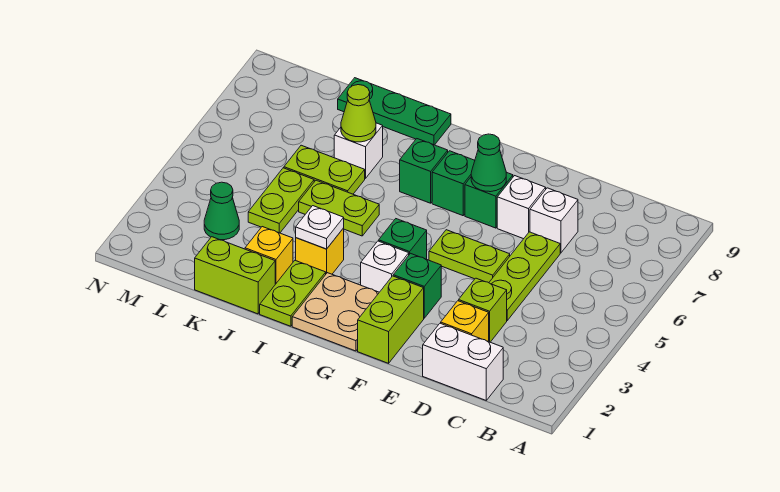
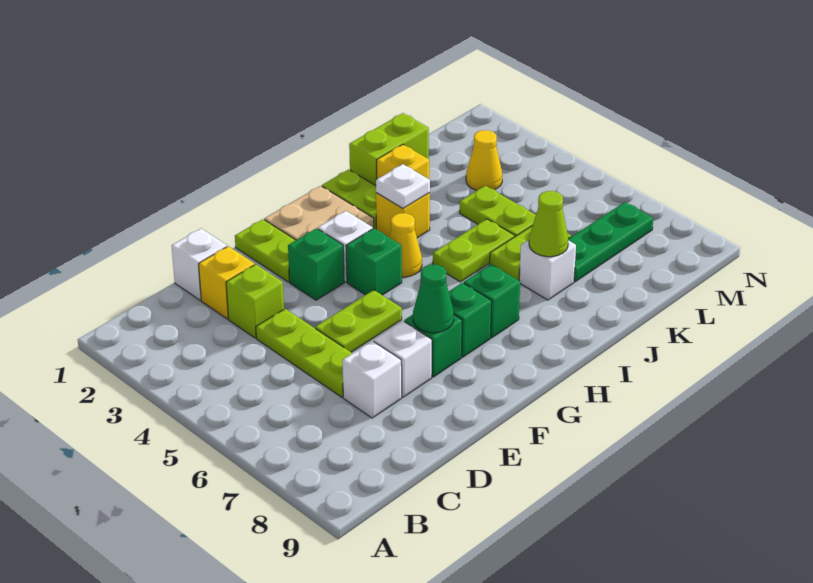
white brick C1:D1 level 1 -> white brick D1 level 1
lime brick F1:F2 level 1 -> lime plate F1:F2 level 1
none -> yellow cone H4 level 1
green plate I9:K9 level 1 -> green plate K7:M7 level 1
green cone L3 level 1 -> yellow cone L3 level 1

